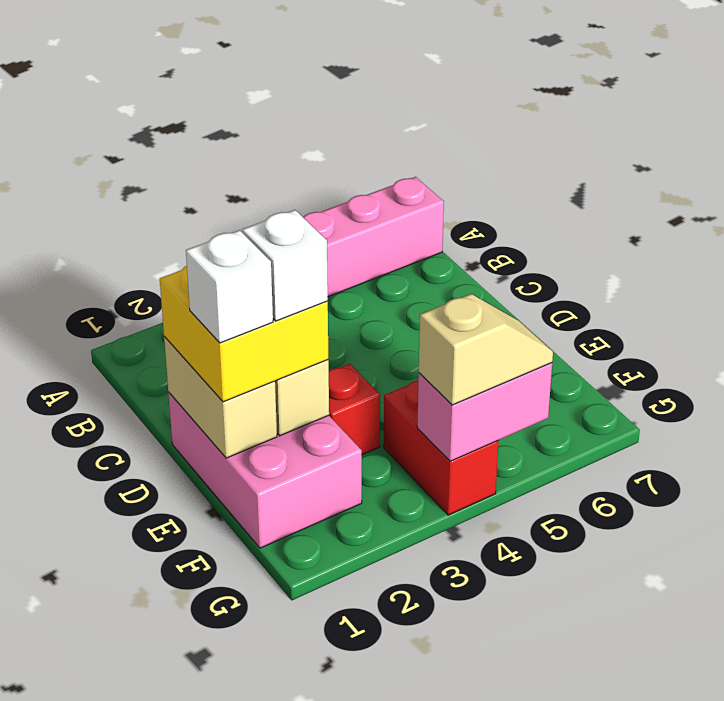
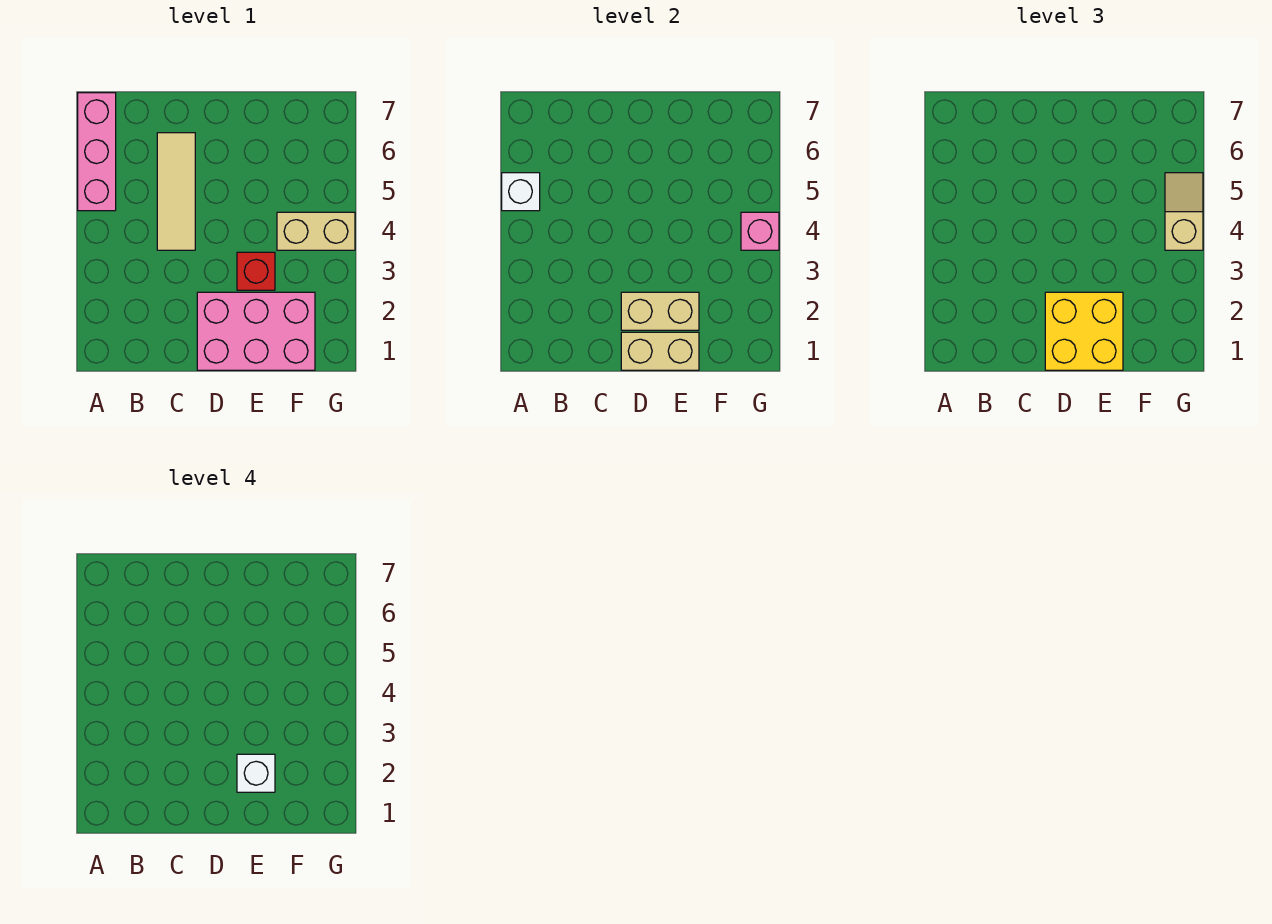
none -> tan tile C4:C6 level 1
white brick E1 level 4 -> white brick A5 level 2
red brick F4:G4 level 1 -> tan brick F4:G4 level 1
pink brick G4:G5 level 2 -> pink brick G4 level 2

